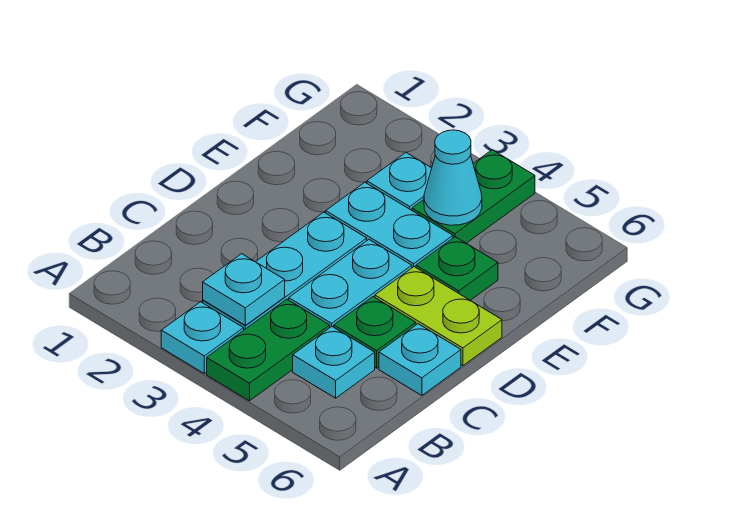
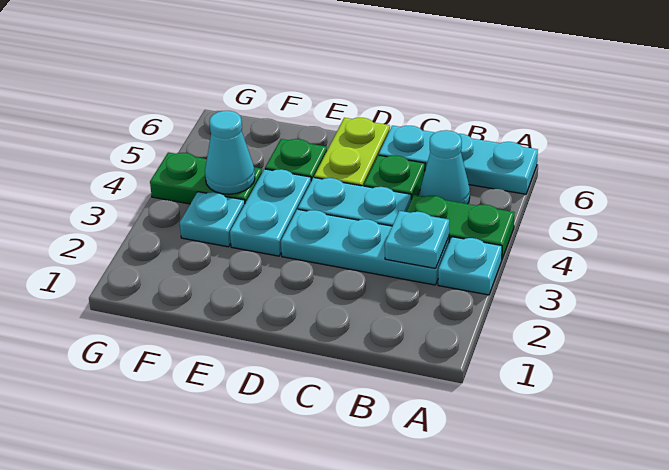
cyan plate B5 level 1 -> cyan cone B5 level 1
cyan plate C6 level 1 -> cyan plate A6:C6 level 1

